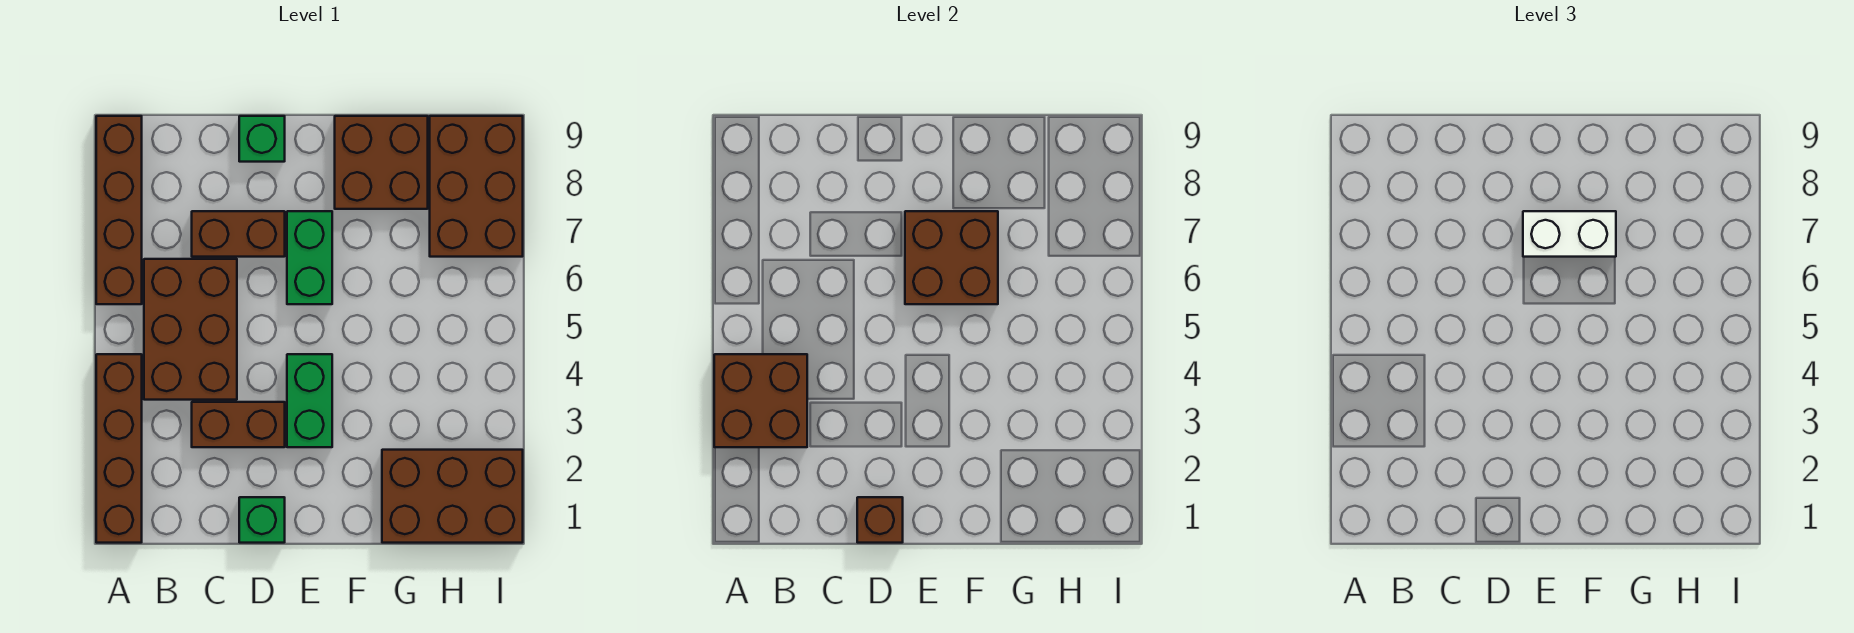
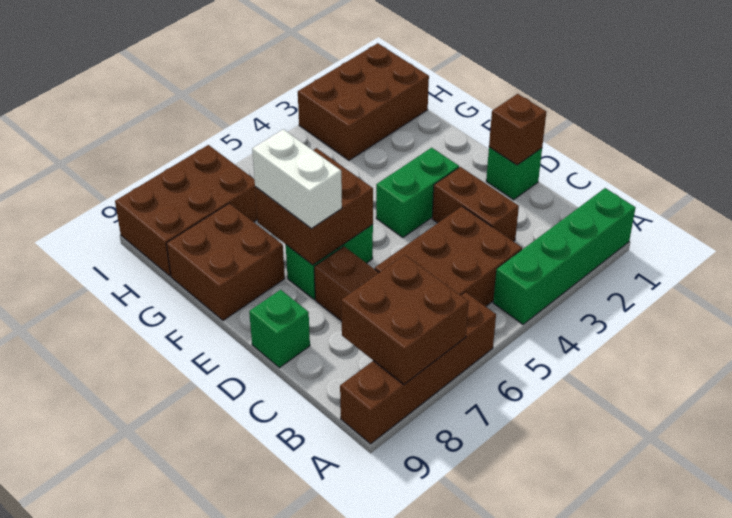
brown brick A1:A4 level 1 -> green brick A1:A4 level 1
brown brick A3:B4 level 2 -> brown brick A7:B8 level 2
brown brick G1:I2 level 1 -> brown brick H1:I3 level 1

